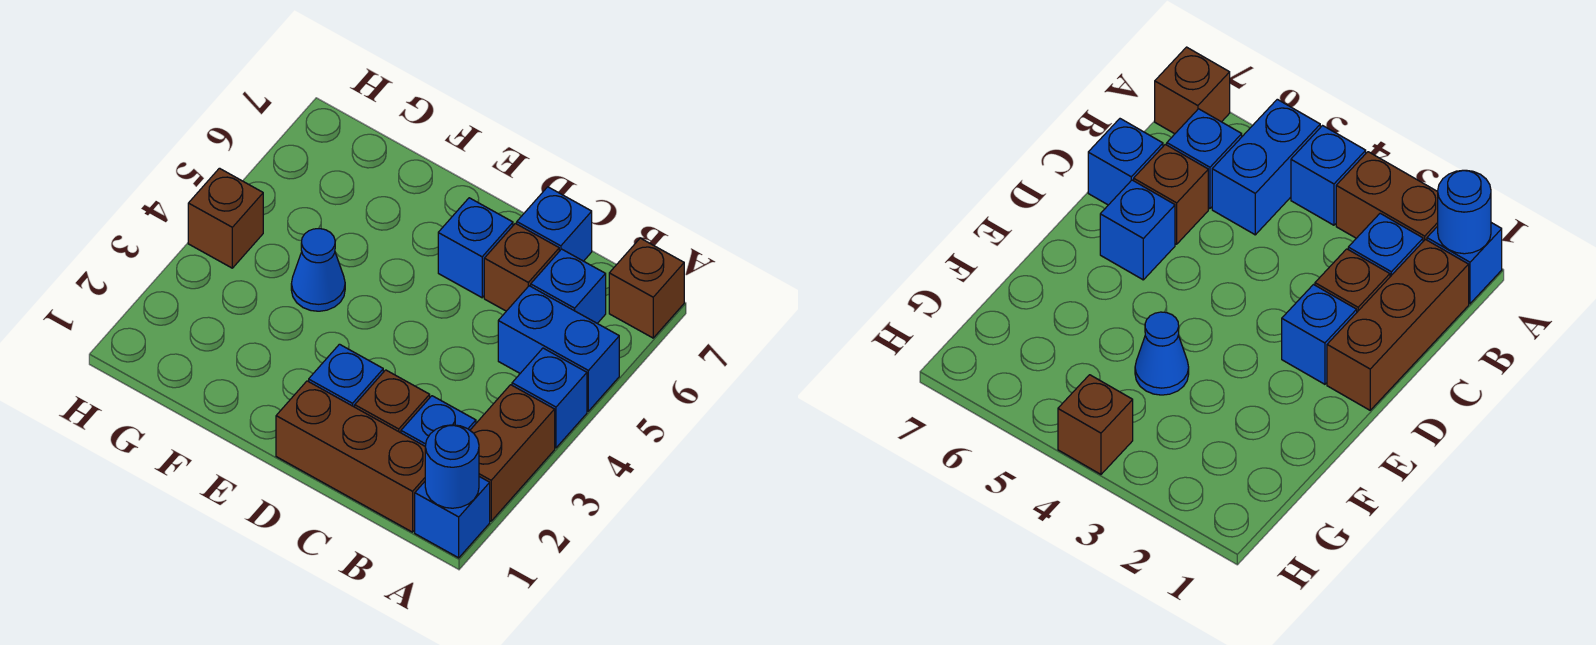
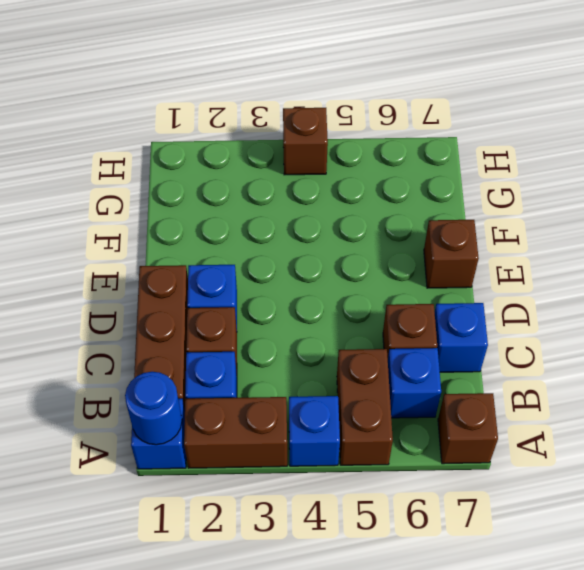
blue brick A5:B5 level 1 -> brown brick A5:B5 level 1
blue brick D6 level 1 -> none
none -> brown brick E7 level 1
blue cone F4 level 1 -> none

